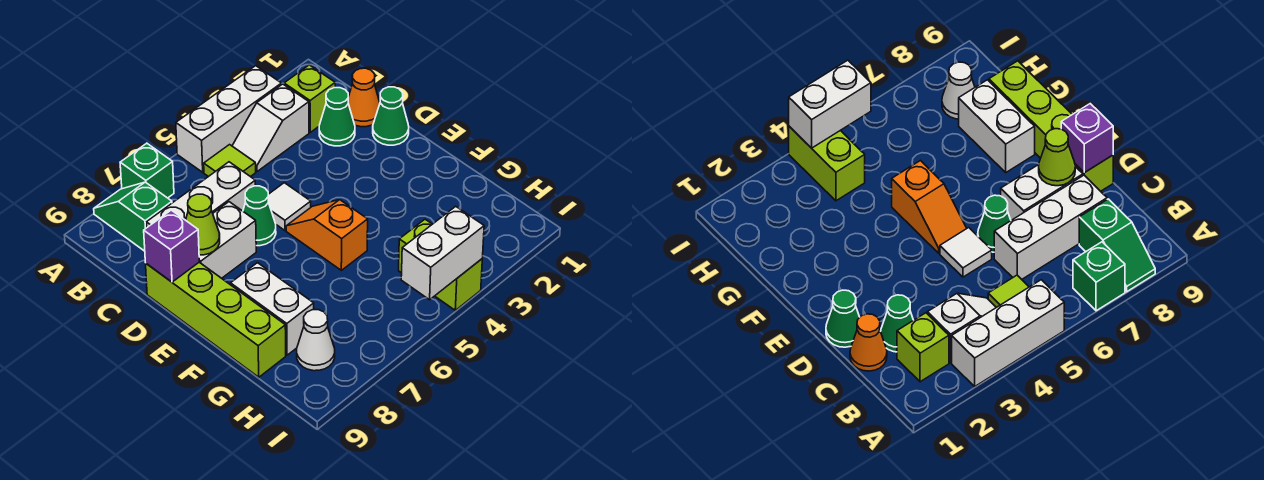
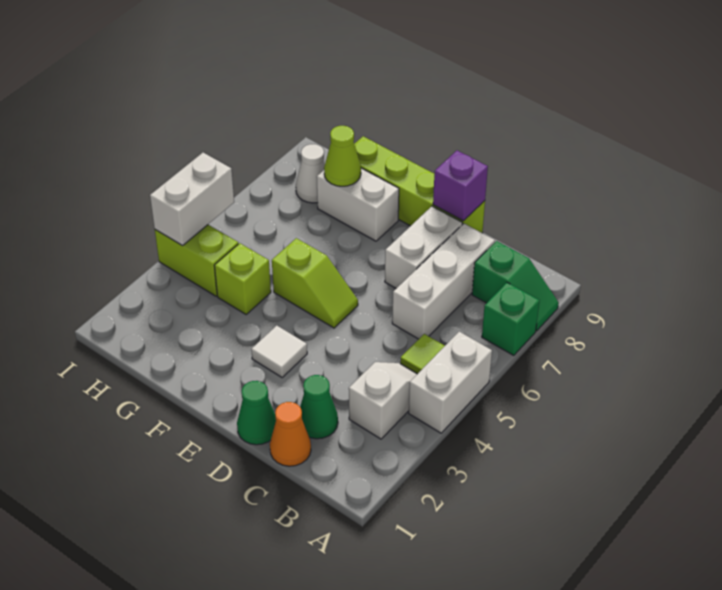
white brick A3:A5 level 1 -> white brick A4:A5 level 1
lime brick B2 level 1 -> lime brick G4 level 1
white tile D5 level 1 -> white tile E3 level 1
green cone D6 level 1 -> none
lime cone D8 level 2 -> lime cone G8 level 2
orange slope E5:F5 level 1 top F -> lime slope E5:F5 level 1 top F

